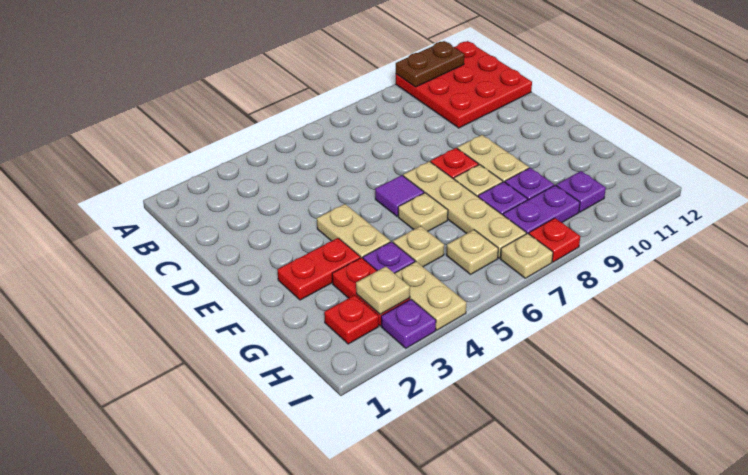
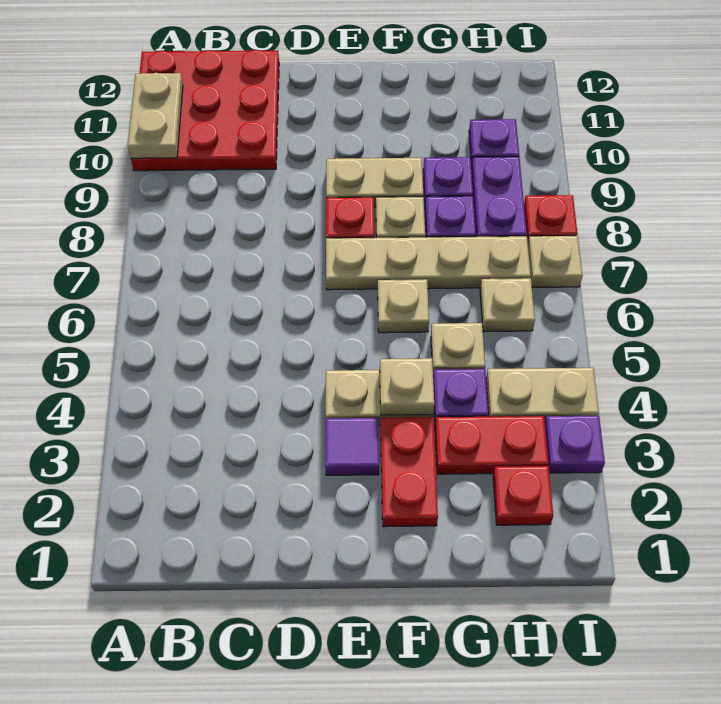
brown plate A10:A11 level 2 -> tan plate A10:A11 level 2
purple tile E6 level 1 -> purple tile E3 level 1
tan plate H3 level 2 -> tan plate F4 level 2

